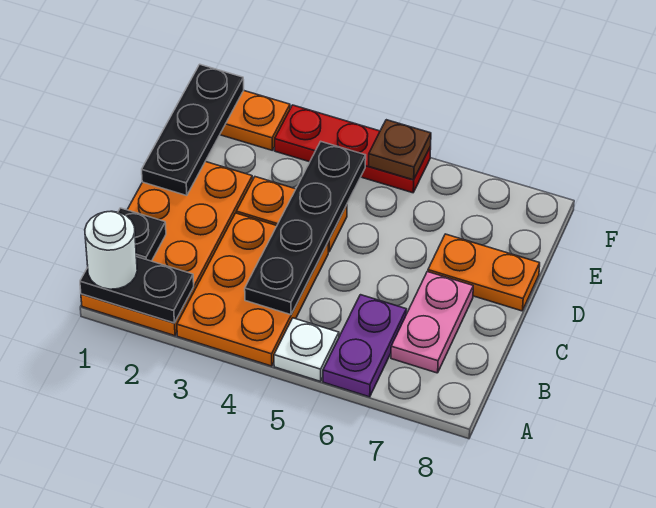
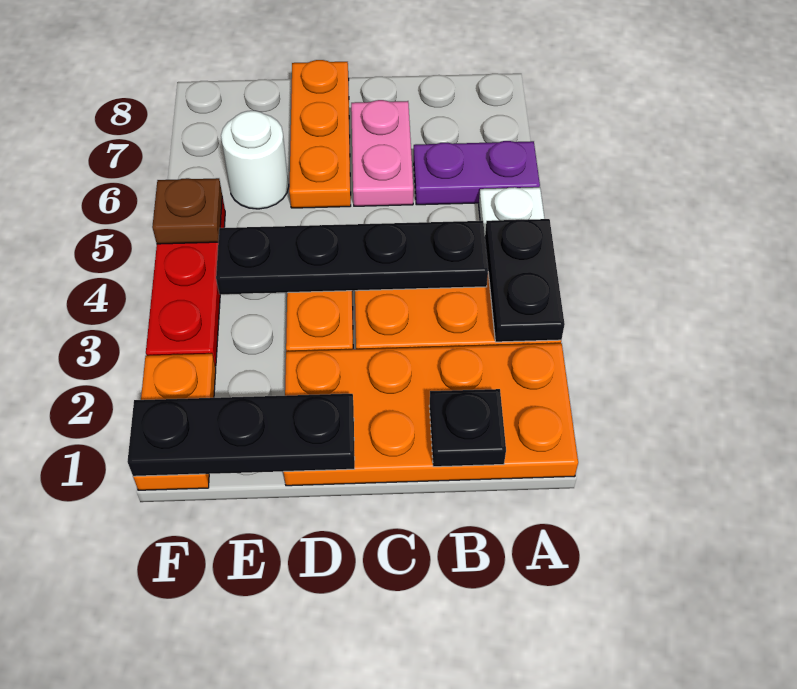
black plate A1:A2 level 2 -> black plate A3:A4 level 2
white round brick A1 level 3 -> white round brick E6 level 1
pink plate B7:C7 level 1 -> pink plate C6:C7 level 1
orange plate D7:D8 level 1 -> orange plate D6:D8 level 1

